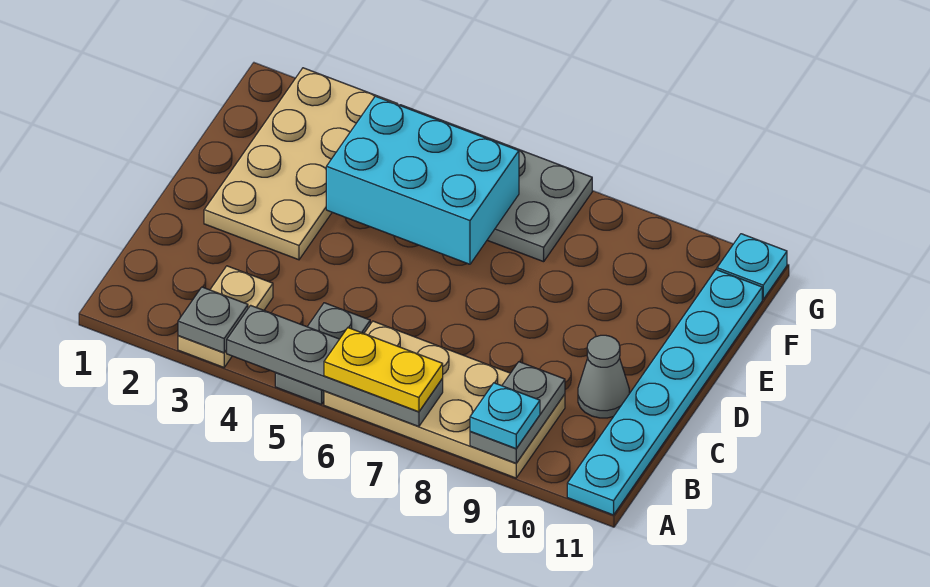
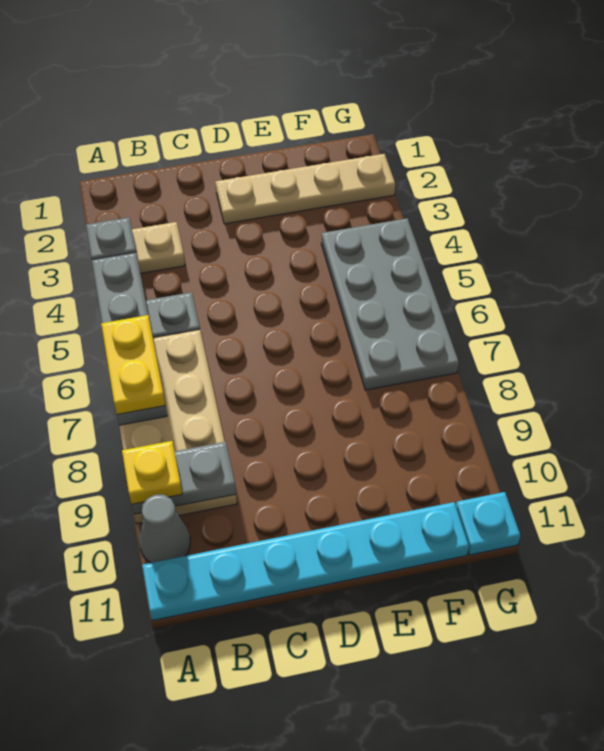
cyan plate A9 level 3 -> yellow plate A9 level 3
grey cone C10 level 1 -> grey cone A10 level 1
tan plate D2:G3 level 1 -> tan plate D2:G2 level 1
cyan brick E4:F6 level 2 -> none

